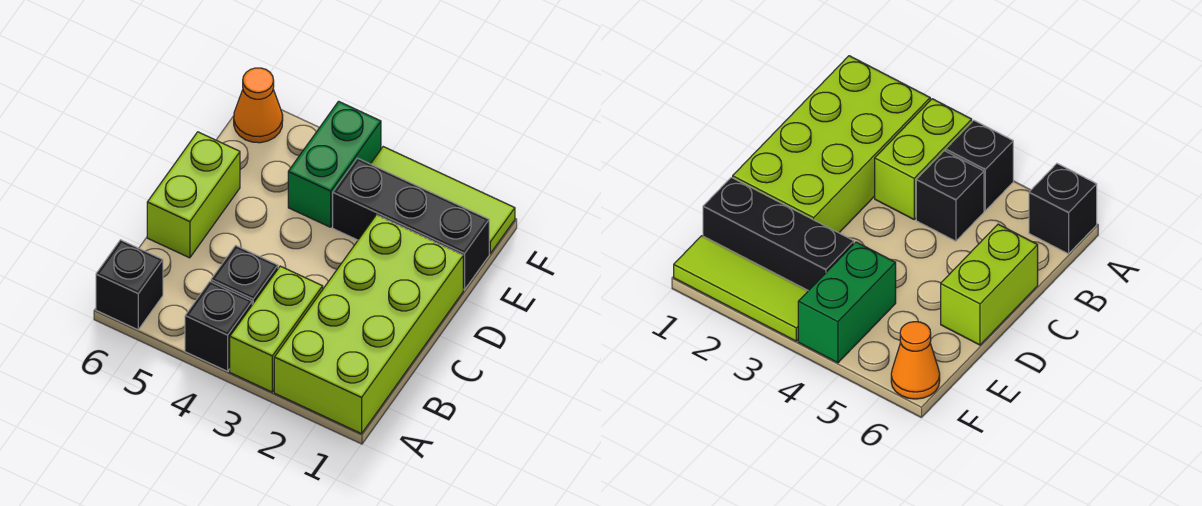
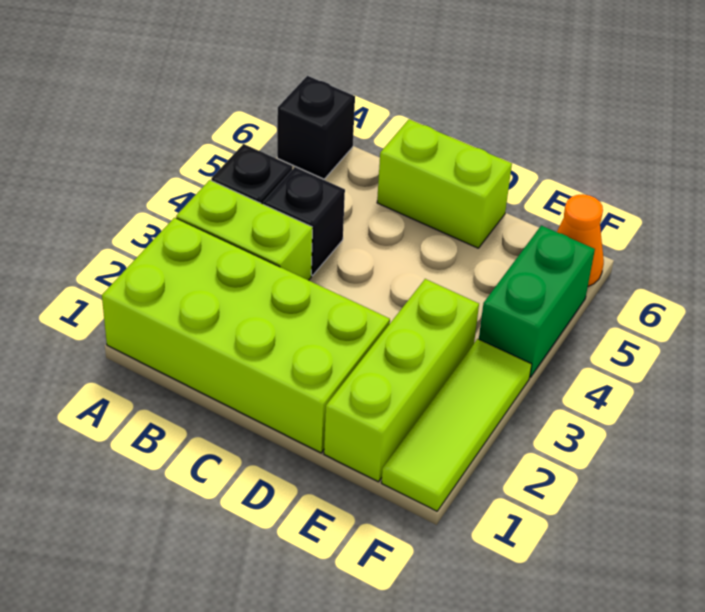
black brick E1:E3 level 1 -> lime brick E1:E3 level 1
green brick E4:F4 level 1 -> green brick F4:F5 level 1

